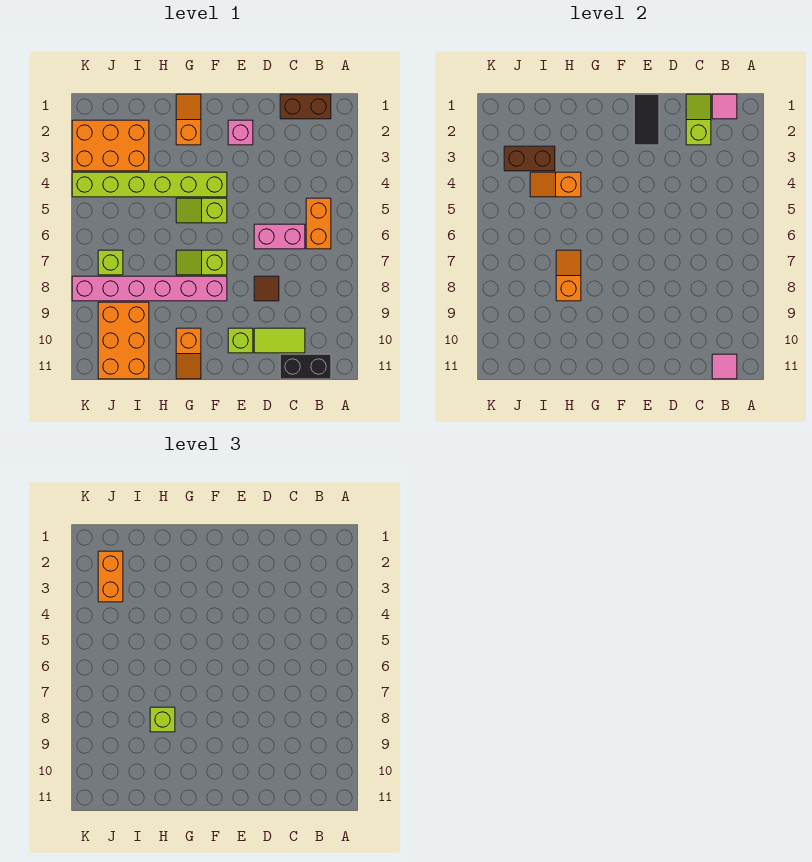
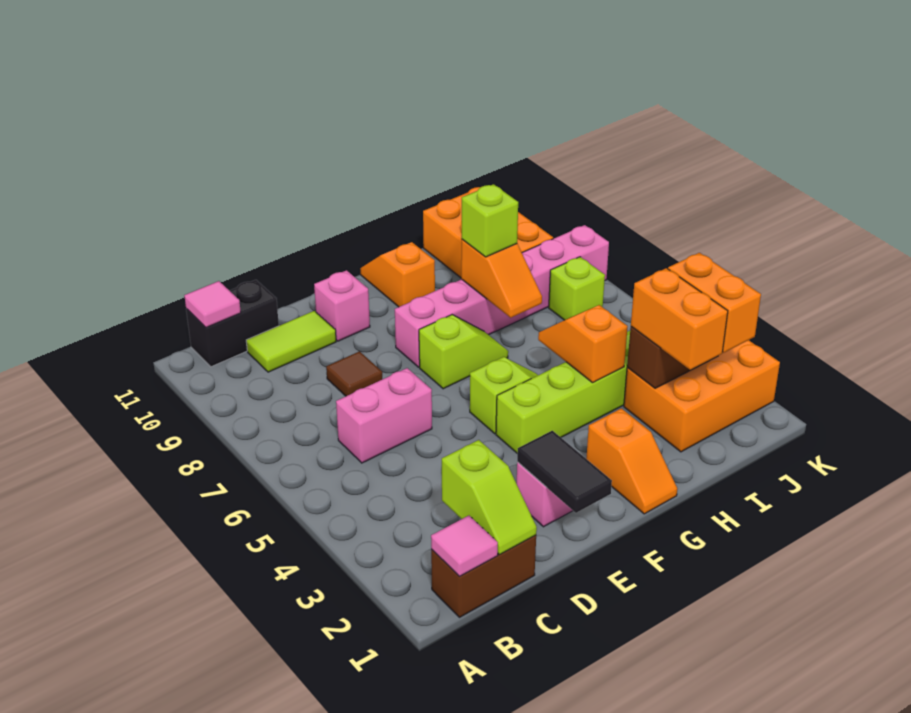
orange brick B5:B6 level 1 -> orange brick I2:I3 level 3
lime brick E10 level 1 -> pink brick E10 level 1
orange slope H4:I4 level 2 top H -> orange slope H4:H5 level 2 top 4

